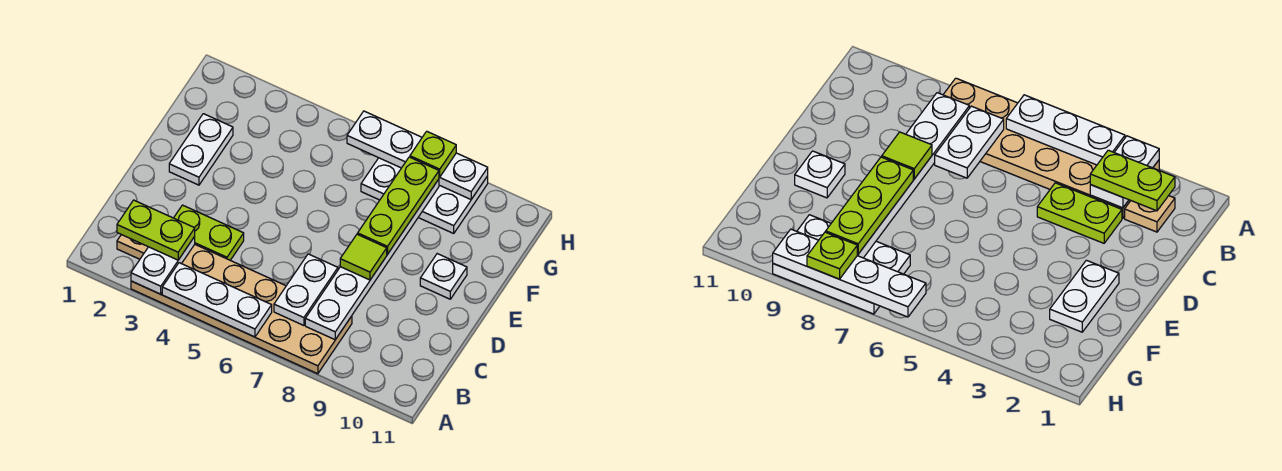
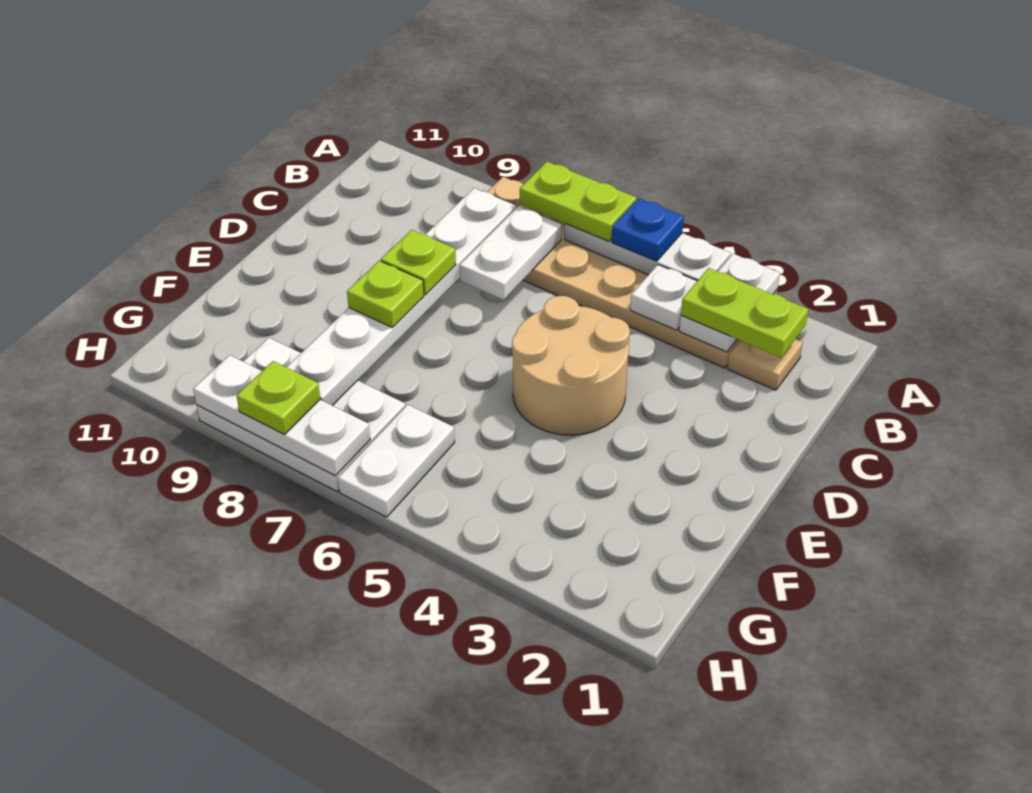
none -> blue plate A5 level 3
lime plate C3:C4 level 1 -> lime plate A6:A7 level 3
none -> tan round brick D4:E5 level 1
lime tile D8 level 3 -> lime plate D8 level 3
white plate E2:F2 level 1 -> white plate G6:H6 level 1
lime plate E8:G8 level 3 -> lime plate E8 level 3
white plate E10 level 1 -> white plate B4 level 2
white plate H6:H9 level 2 -> white plate H7:H9 level 2

